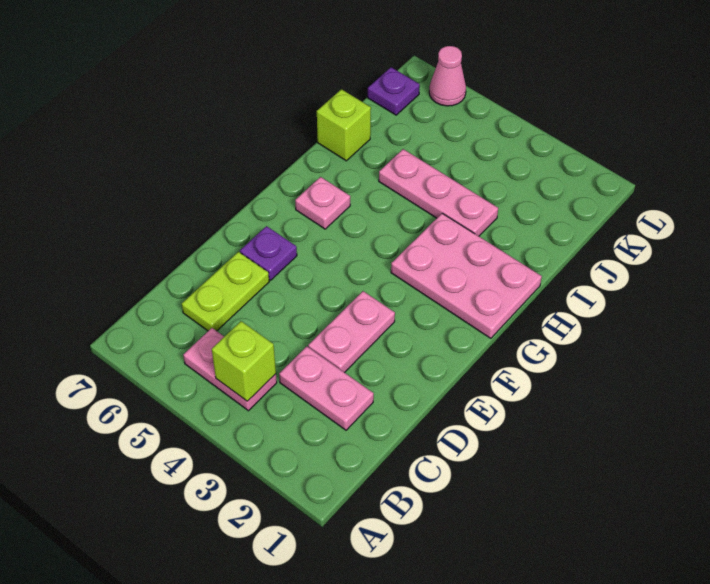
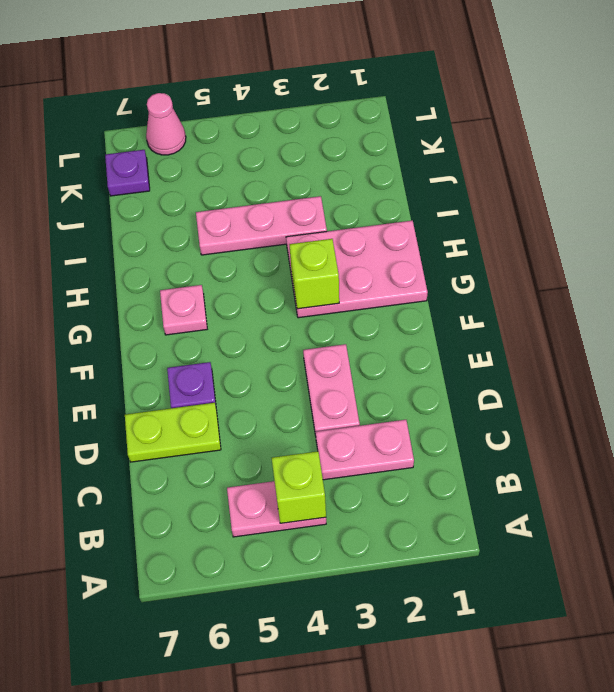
lime plate C6:D6 level 1 -> lime plate D6:D7 level 1
lime brick I7 level 1 -> lime brick G3 level 2

